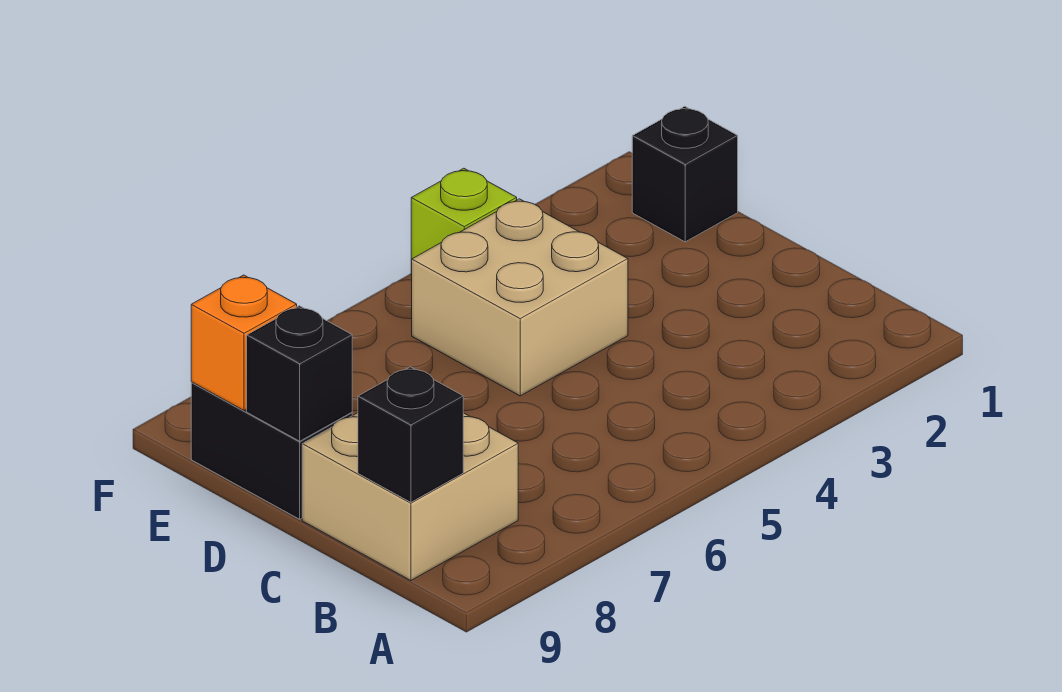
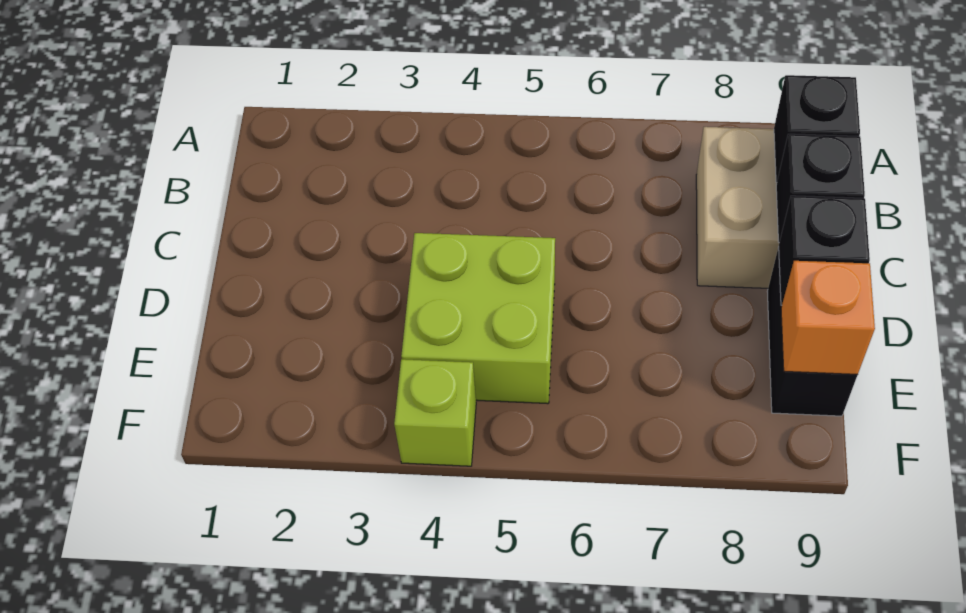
tan brick D4:E5 level 1 -> lime brick D4:E5 level 1
black brick E1 level 1 -> black brick C9 level 2

